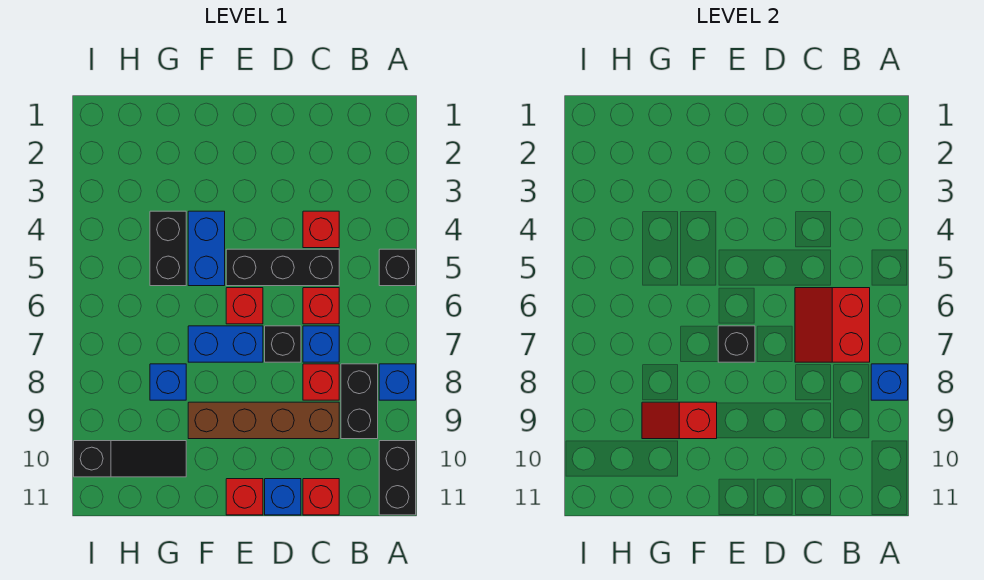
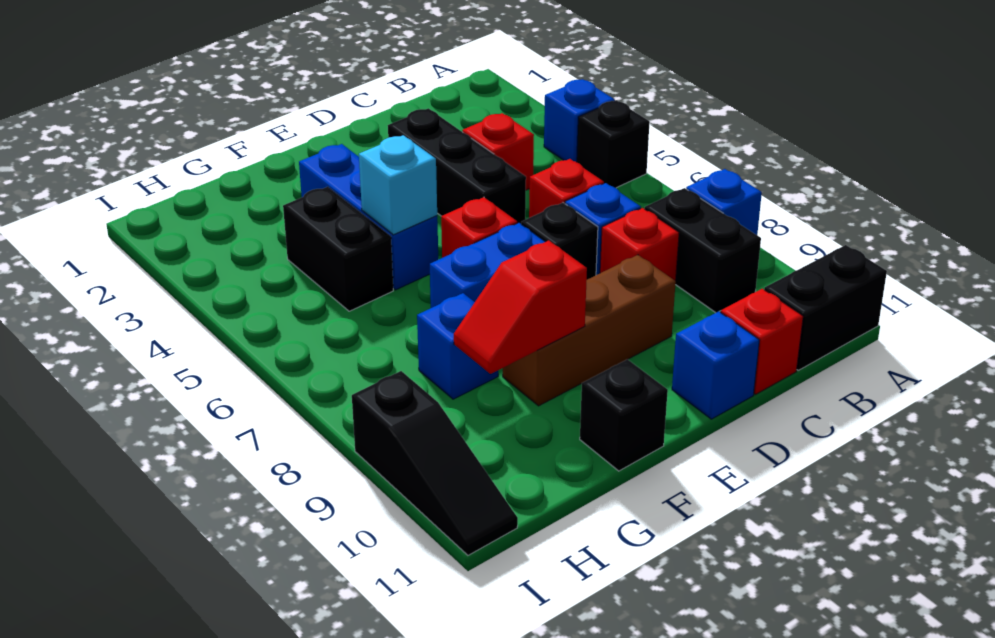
blue brick A8 level 2 -> blue brick A4 level 1
black brick A10:A11 level 1 -> black brick A11:B11 level 1
red slope B6:C7 level 2 top B -> none
black brick C5:E5 level 1 -> black brick D3:D5 level 1
brown brick C9:F9 level 1 -> brown brick D9:F9 level 1
black brick E7 level 2 -> black brick F11 level 1
red brick E11 level 1 -> none
blue brick F4:F5 level 1 -> blue brick F3:F5 level 1
none -> cyan brick F5 level 2
black slope G10:I10 level 1 top I -> black slope I9:I11 level 1 top 9

